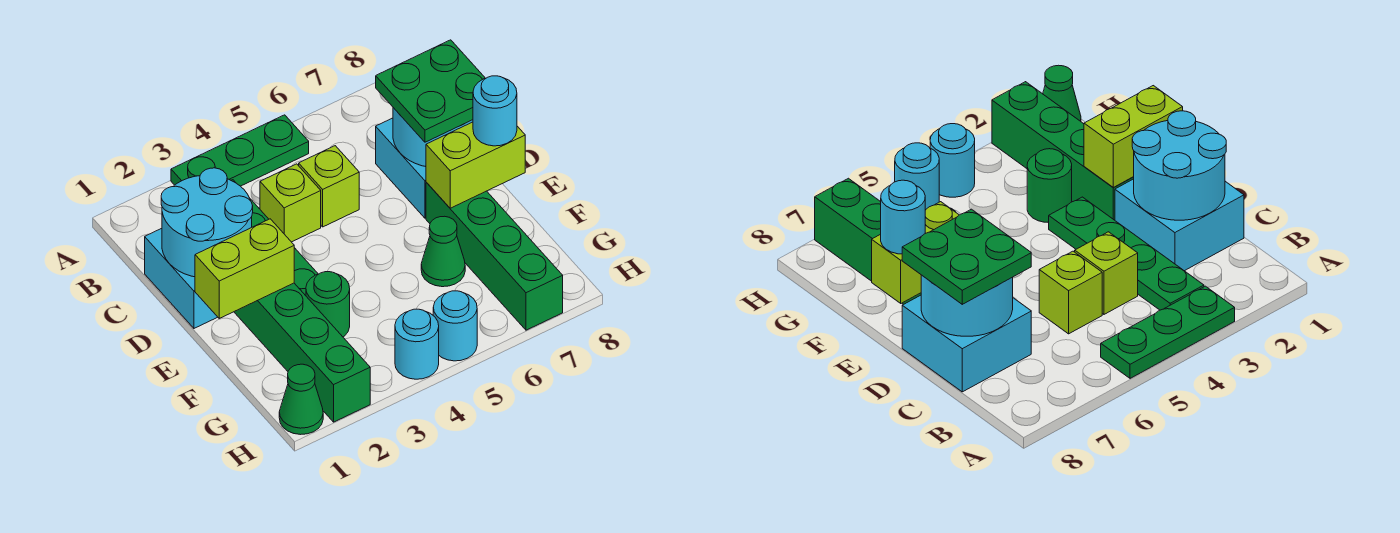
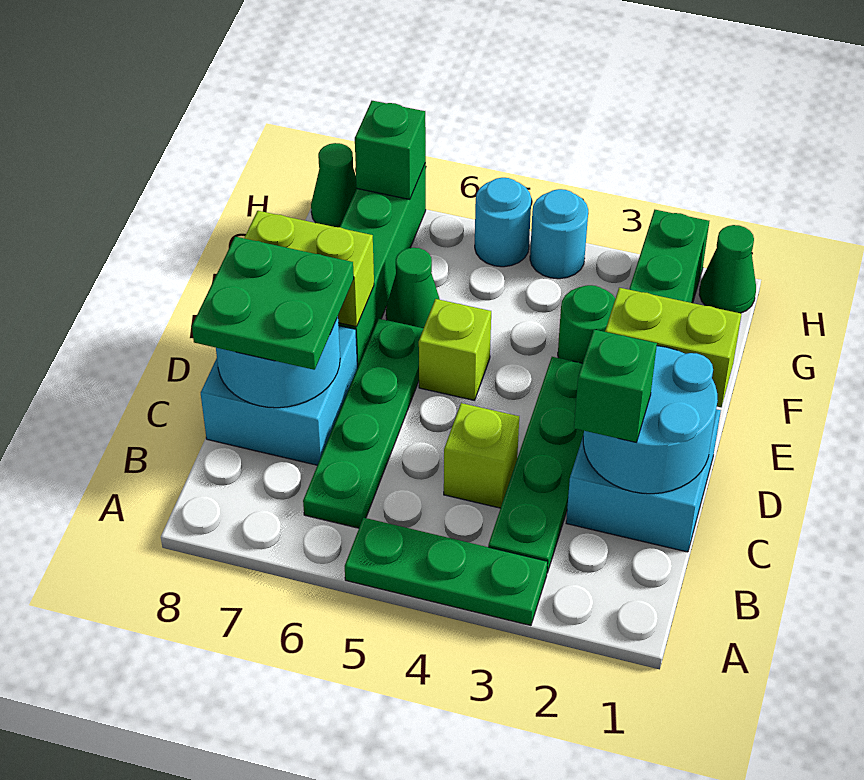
none -> green plate B6:E6 level 1
none -> green brick C2 level 3
lime brick C5 level 1 -> lime brick E5 level 1
cyan round brick E8 level 3 -> none
none -> green brick H7 level 2
none -> green cone H8 level 1

